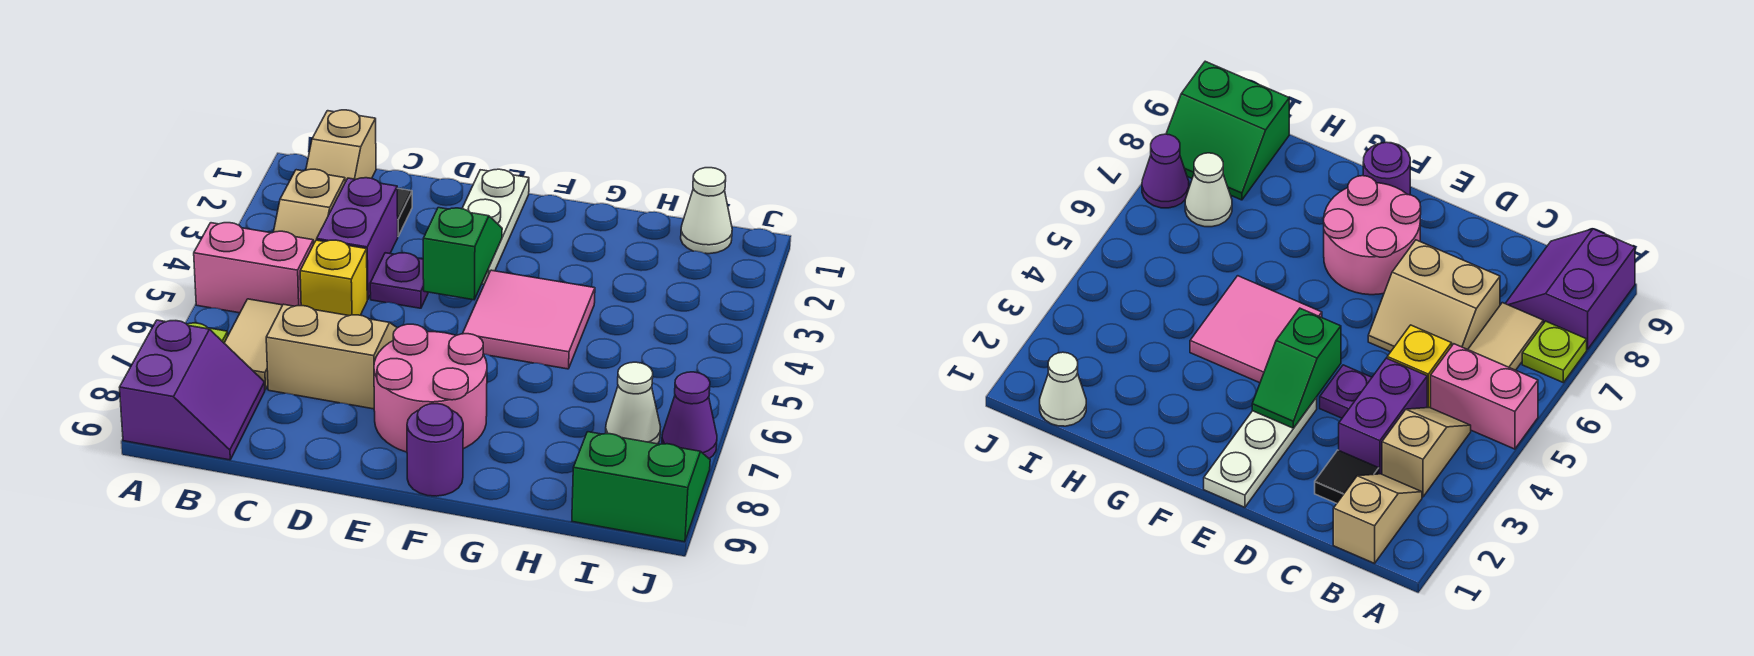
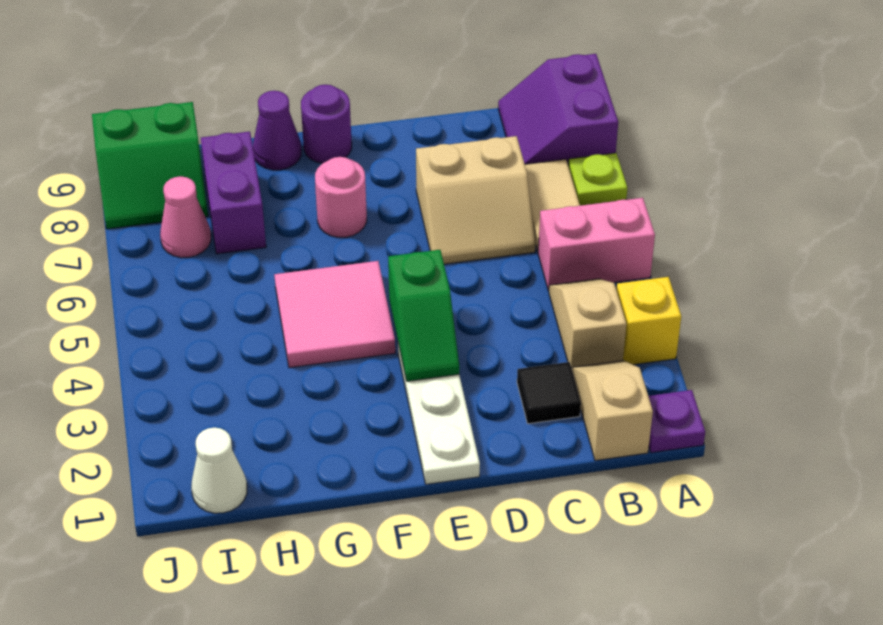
purple brick C3:C4 level 1 -> purple brick H7:H8 level 1
yellow brick C5 level 1 -> yellow brick A3 level 1
purple plate D4 level 1 -> purple plate A1 level 1
pink round brick E7:F8 level 1 -> pink round brick F7 level 1
white cone I7 level 1 -> pink cone I7 level 1
purple cone J7 level 1 -> purple cone G9 level 1

